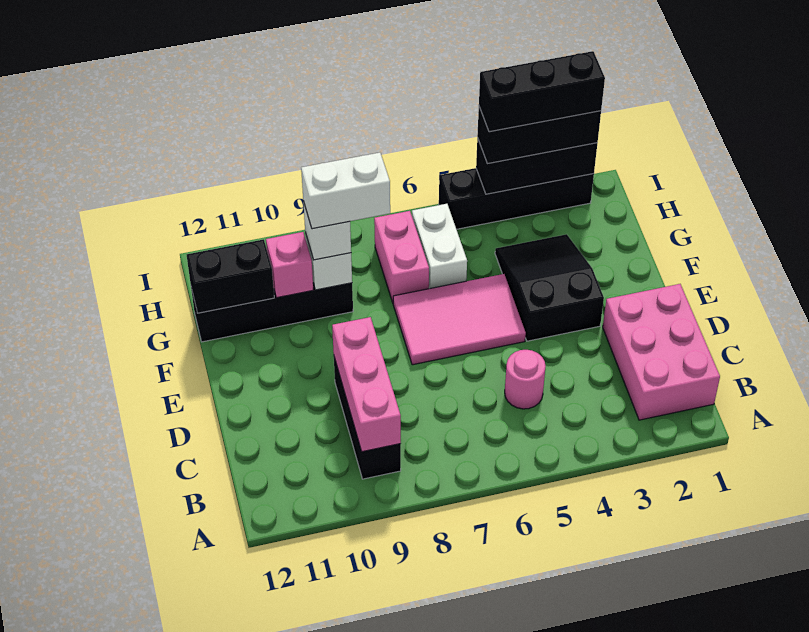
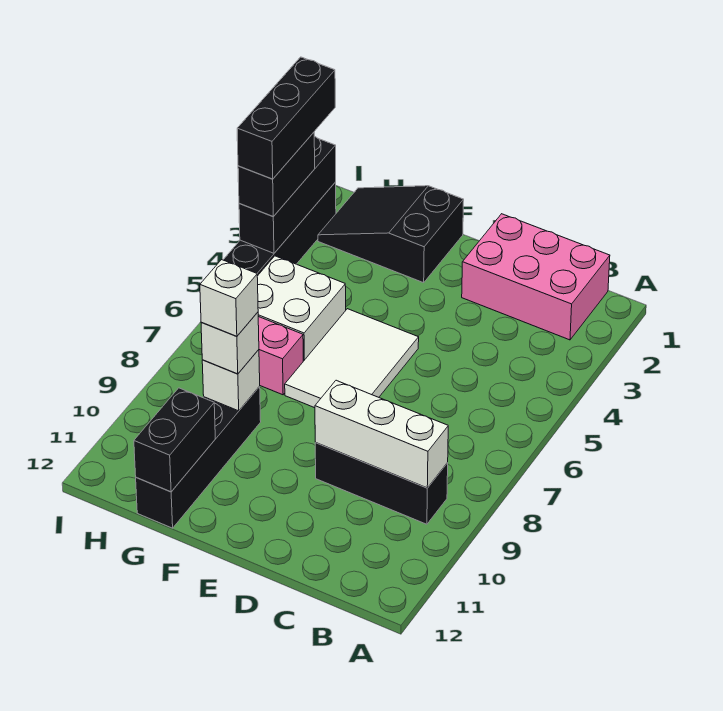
pink brick B9:D9 level 2 -> white brick B9:D9 level 2
pink round brick C5 level 1 -> none
black slope E3:G4 level 1 top E -> black slope F1:H2 level 1 top F
pink tile E5:F7 level 1 -> white tile E5:F7 level 1
white brick G6:H6 level 1 -> white brick G5:H6 level 1
white brick G8:G9 level 4 -> white brick G9 level 4
pink brick G10 level 2 -> none
black brick I2:I4 level 3 -> black brick I3:I4 level 3

